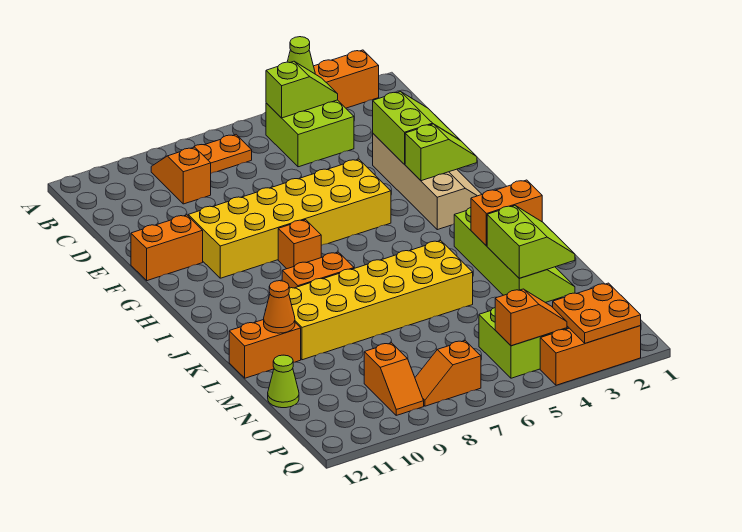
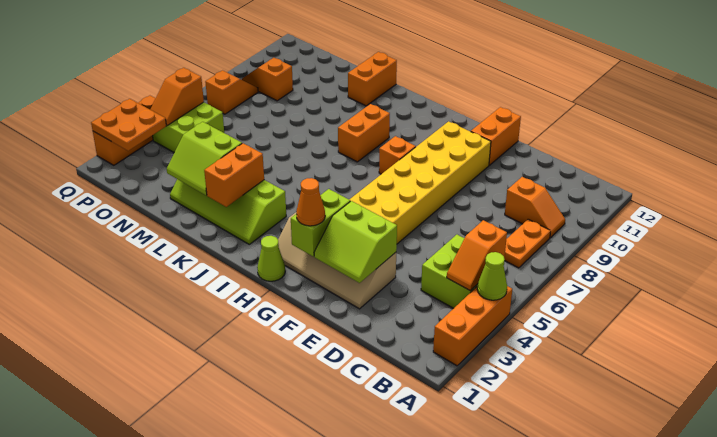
lime slope B4:B5 level 2 top 5 -> orange slope B4:B5 level 2 top 5
lime slope G2:G3 level 2 top 3 -> lime brick G2:G3 level 2
yellow brick K5:L10 level 1 -> none
orange cone L11 level 2 -> orange cone G2 level 3
lime cone N12 level 1 -> lime cone H1 level 1

